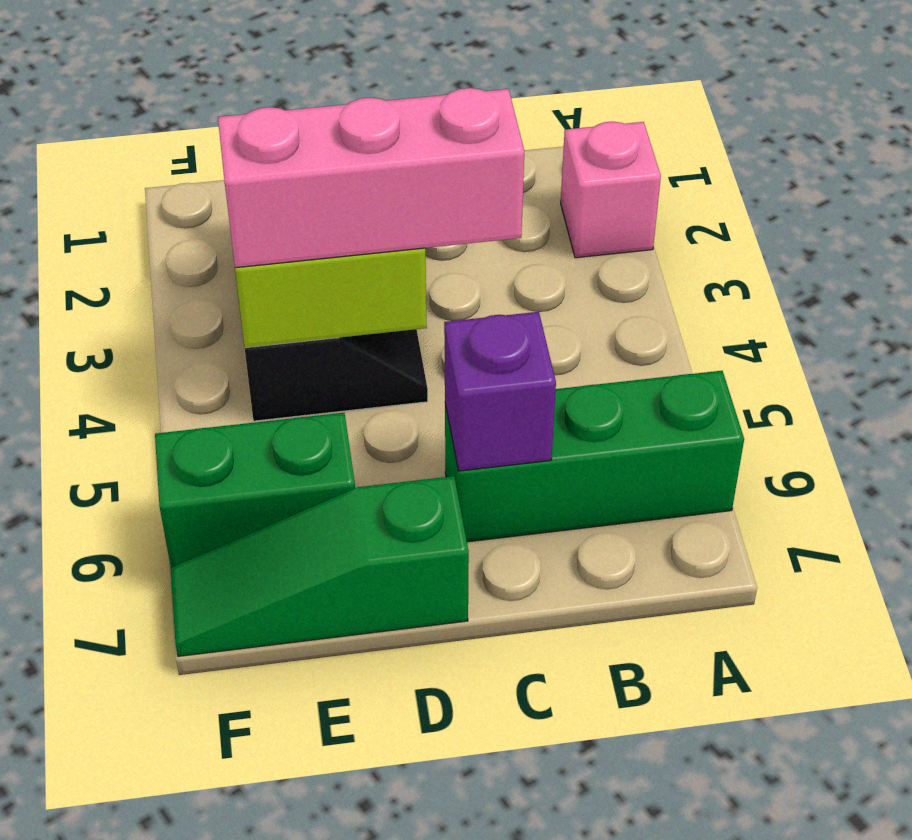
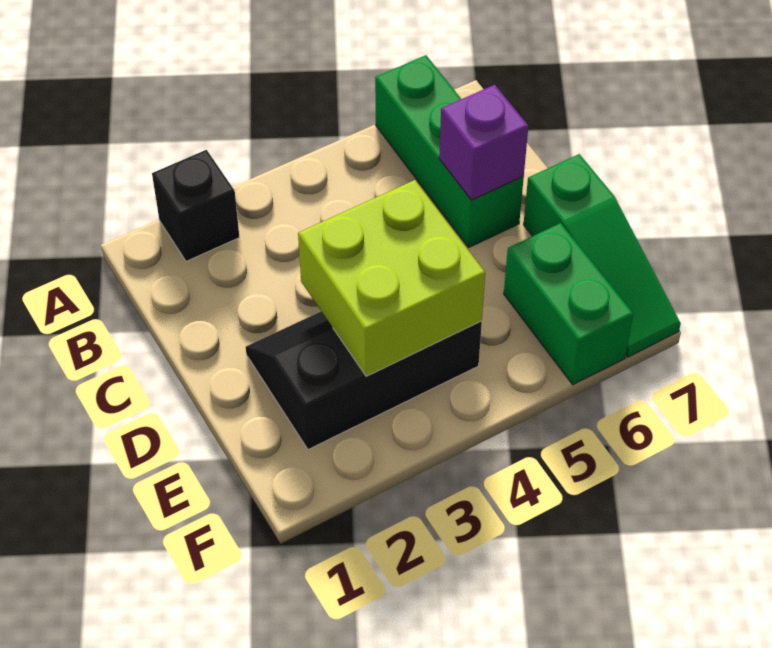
pink brick A2 level 1 -> black brick A2 level 1
pink brick C4:E4 level 3 -> none

